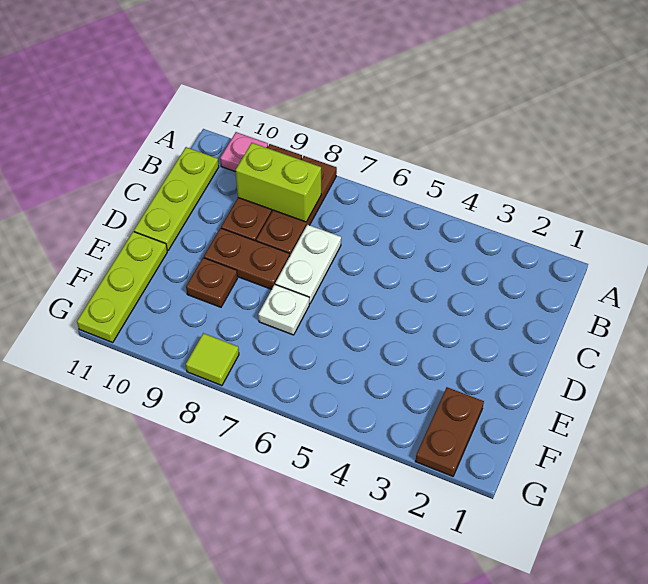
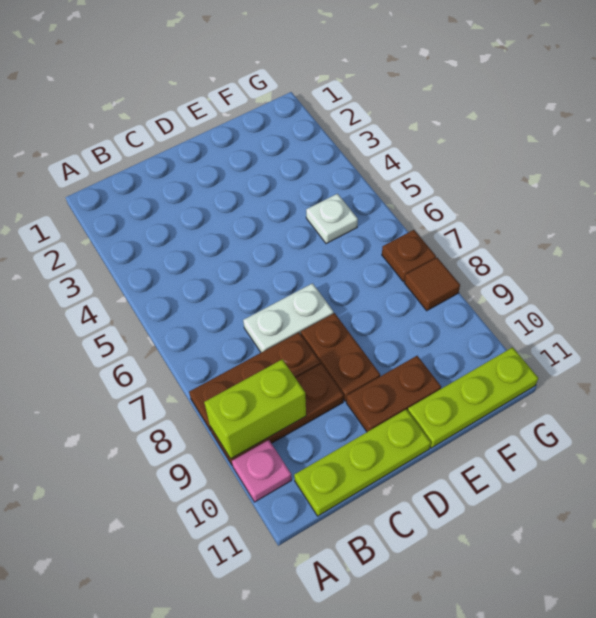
lime brick B8:B9 level 2 -> lime brick A9:B9 level 2
white plate E7 level 1 -> white plate F5 level 1
brown plate E9 level 1 -> brown plate G7 level 1
brown plate F2:G2 level 1 -> brown plate D10:E10 level 1
lime tile G8 level 1 -> brown tile G8 level 1

